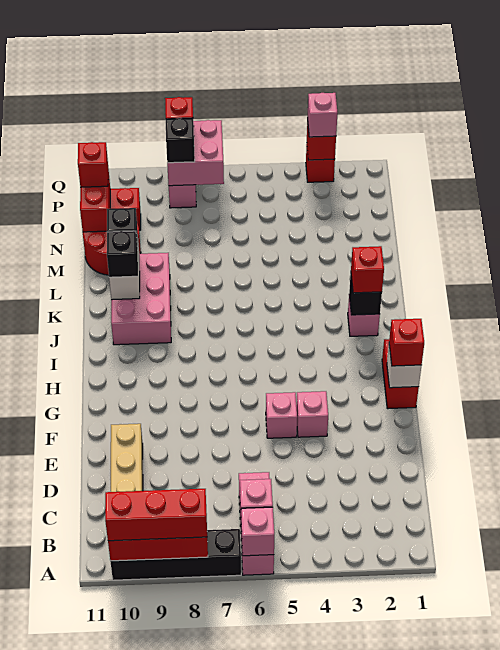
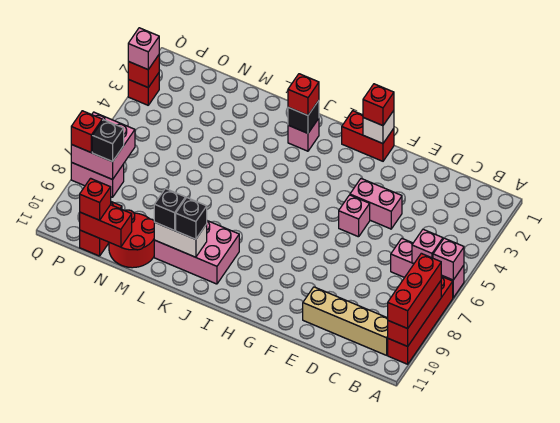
black brick A7:A10 level 1 -> red brick A7:A10 level 1
pink brick F4 level 1 -> pink brick E4:F4 level 1

